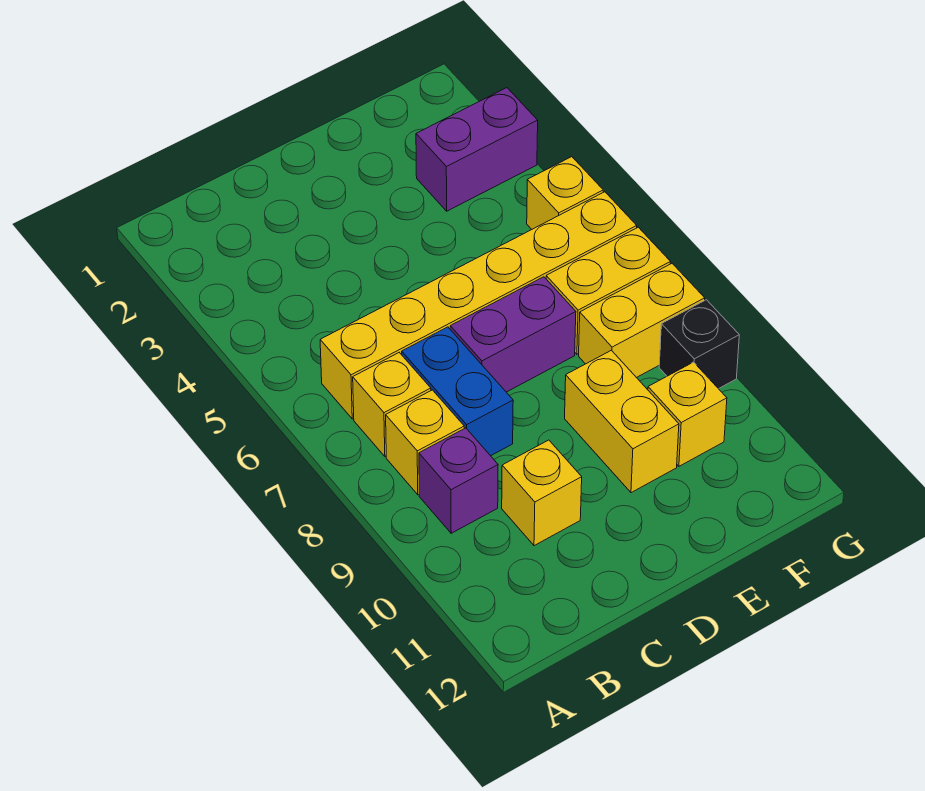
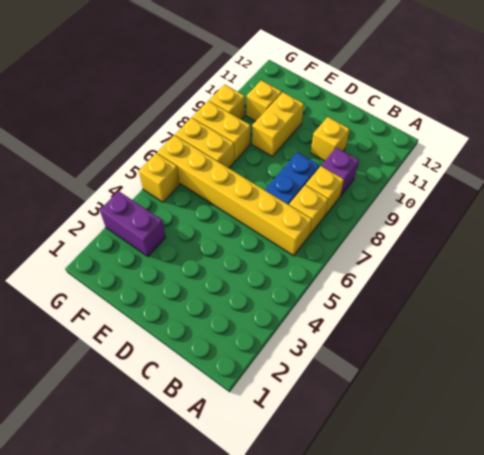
purple brick D7:E7 level 1 -> none
black brick G9 level 1 -> yellow brick G9 level 1

